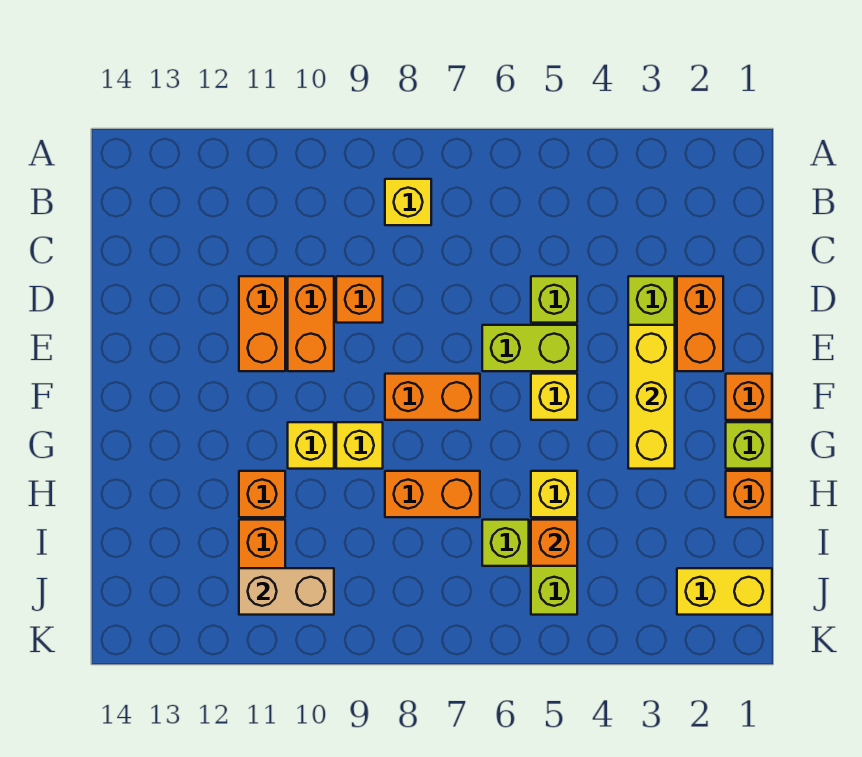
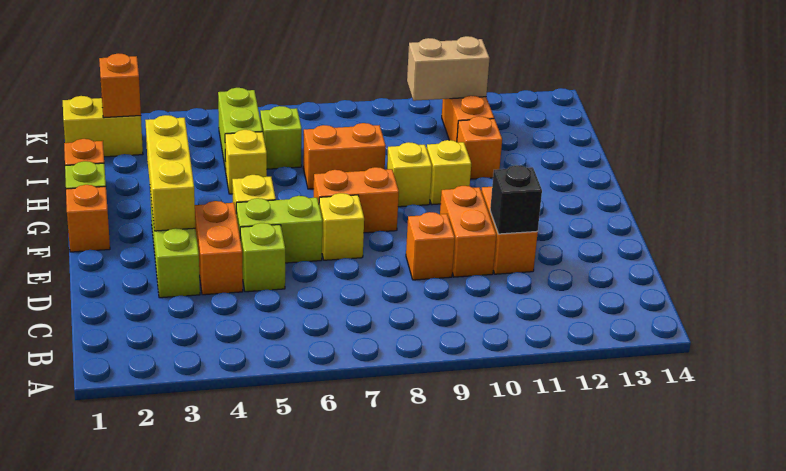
yellow brick B8 level 1 -> yellow brick E7 level 1
orange brick D2:E2 level 1 -> orange brick D4:E4 level 1
none -> black brick D11 level 2
orange brick I5 level 2 -> orange brick J2 level 2

